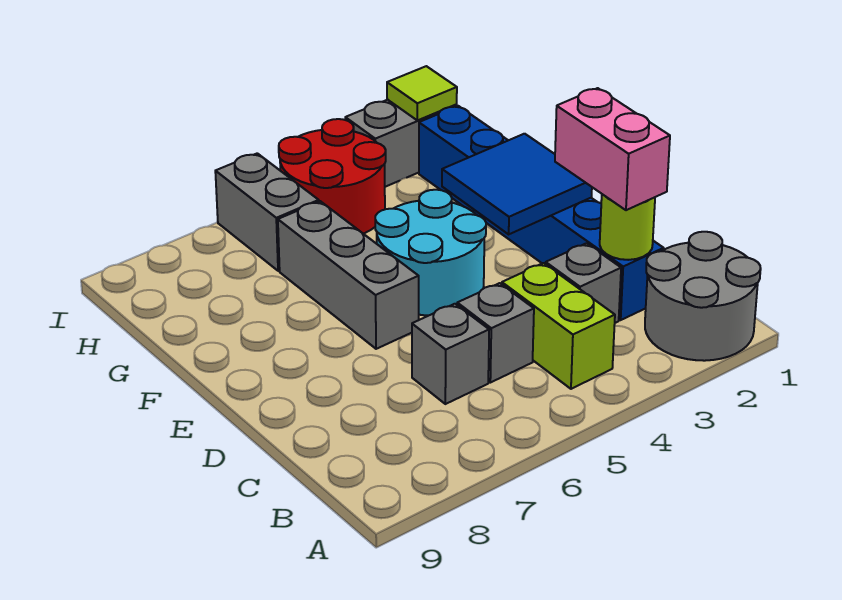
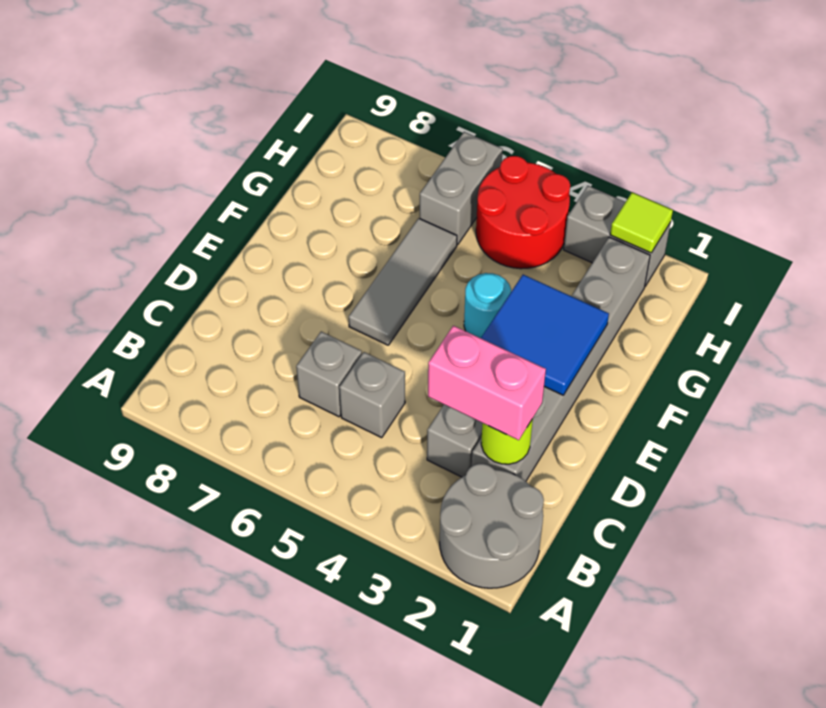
lime brick B4:C4 level 1 -> none
blue brick C2:H2 level 1 -> grey brick C2:H2 level 1
pink brick C2:D2 level 3 -> pink brick C2:C3 level 3
cyan round brick E4:F5 level 1 -> cyan round brick F4 level 1
grey brick E6:G6 level 1 -> grey tile E6:G6 level 1

